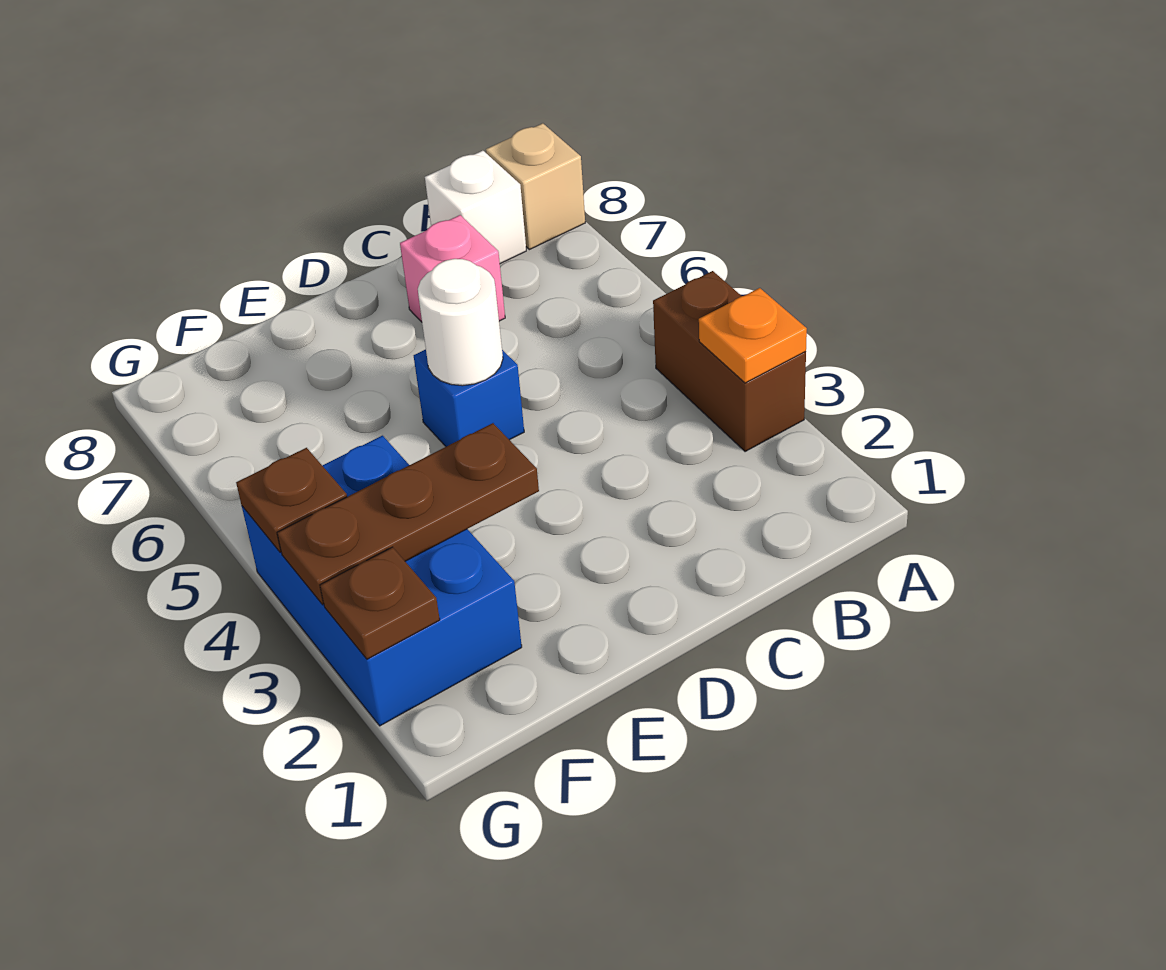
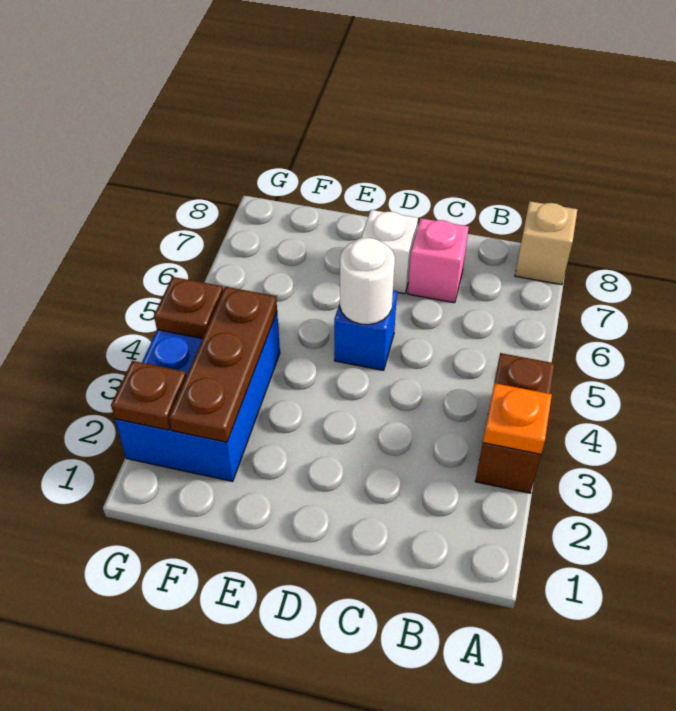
white brick B8 level 1 -> white brick D7 level 1
brown plate E3:G3 level 2 -> brown plate F2:F4 level 2

